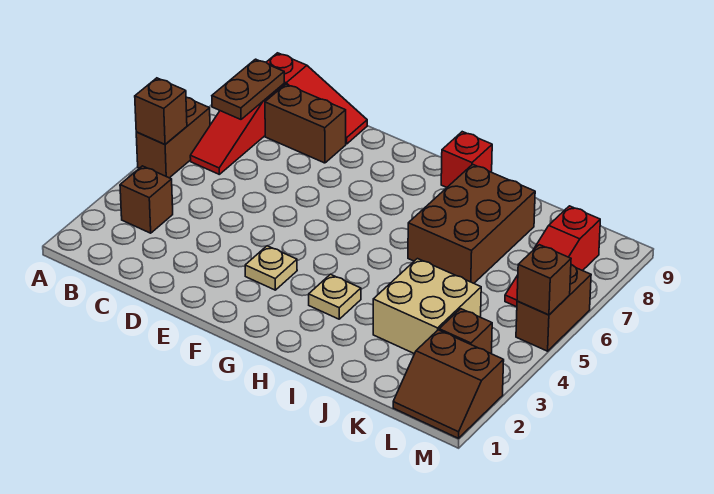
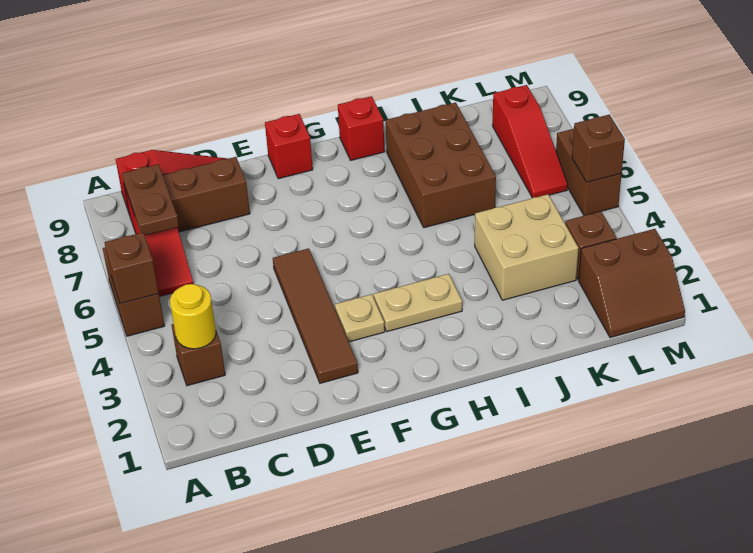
none -> yellow round brick B3 level 2
none -> brown tile E2:E5 level 1
none -> red brick F9 level 1
tan plate H3 level 1 -> tan plate G3:H3 level 1

